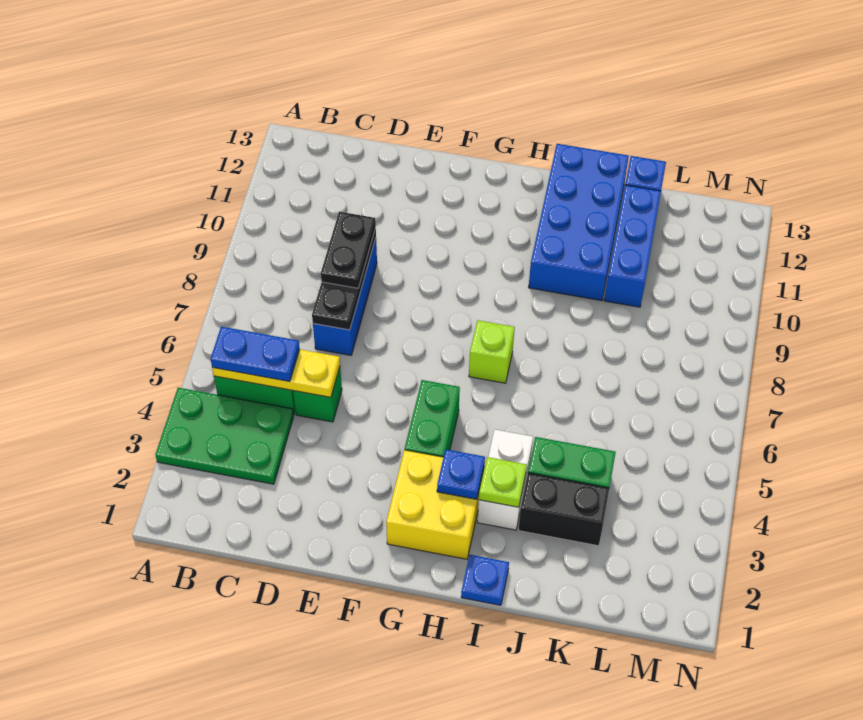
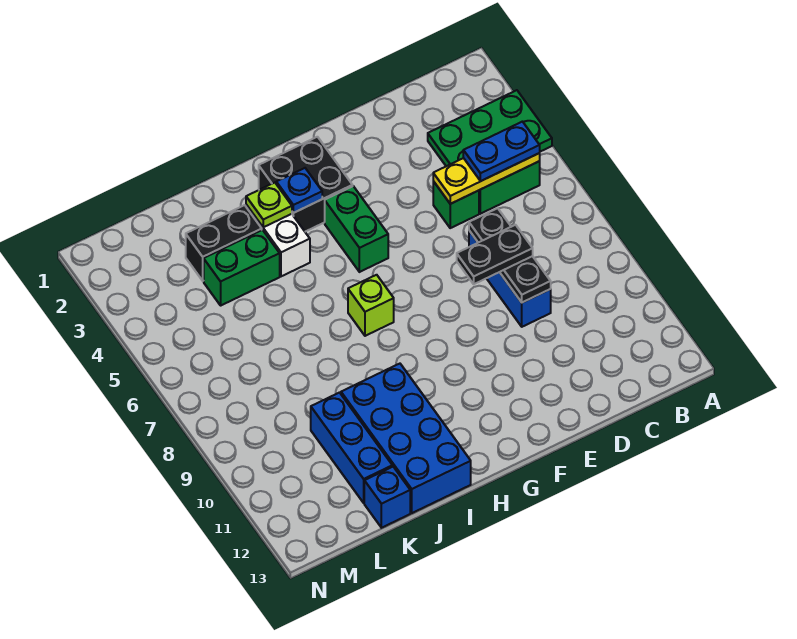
black plate D8:D9 level 3 -> black plate D8:E8 level 3
yellow brick G2:H3 level 1 -> black brick G2:H3 level 1
blue plate I1 level 1 -> none

